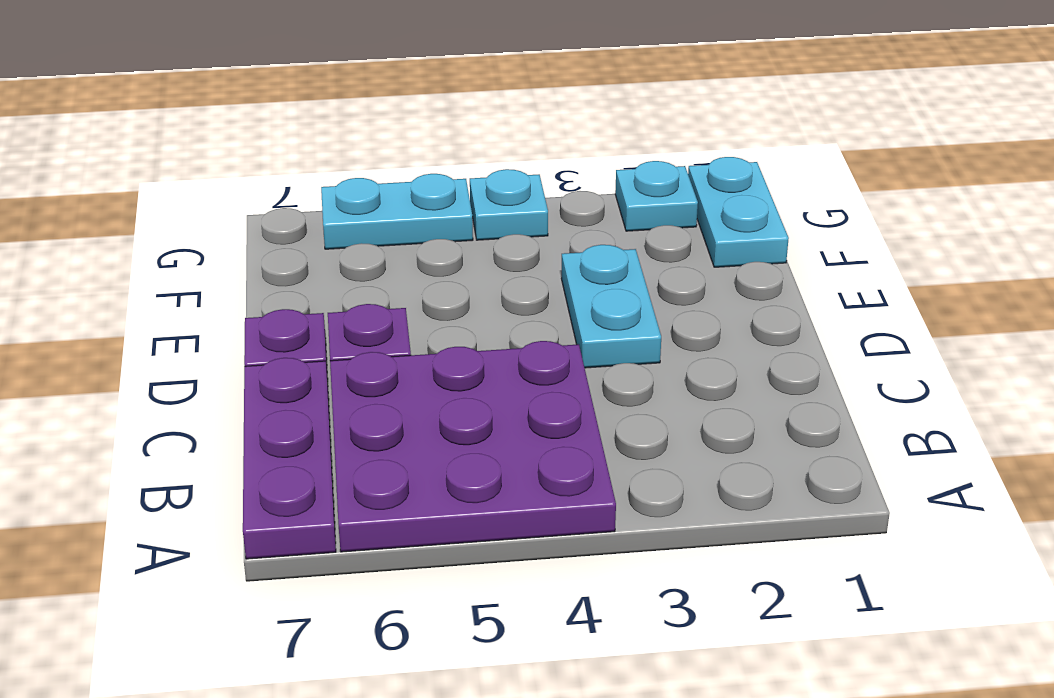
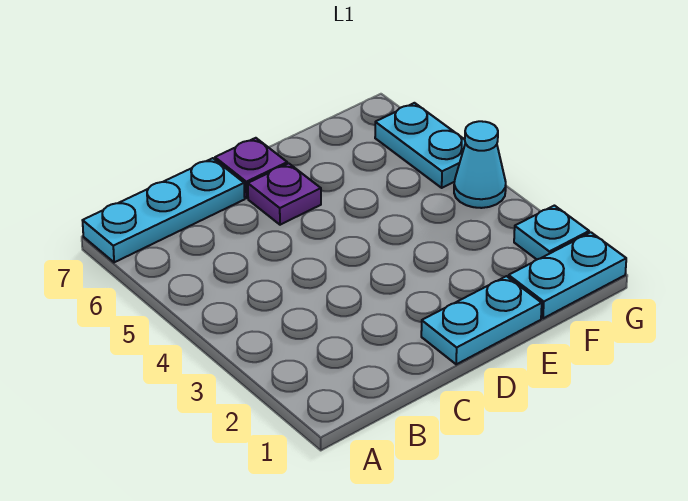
purple plate A4:C6 level 1 -> none
purple plate A7:C7 level 1 -> cyan plate A7:C7 level 1
cyan plate D3:E3 level 1 -> cyan plate D1:E1 level 1
cyan plate G4 level 1 -> cyan cone G4 level 1

